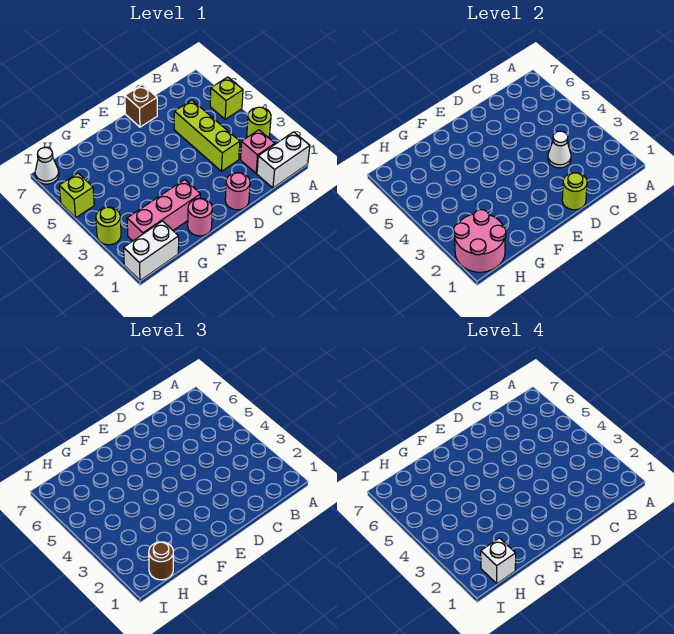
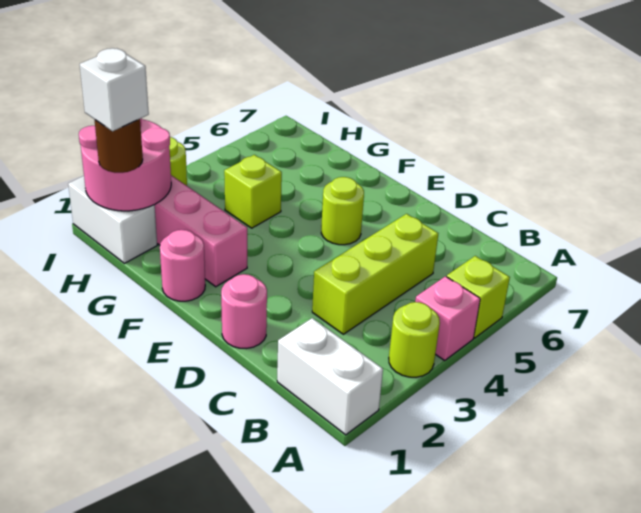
pink brick B2 level 1 -> pink brick A4 level 1
white cone C3 level 2 -> none
lime round brick D1 level 2 -> lime round brick E5 level 1
brown brick D7 level 1 -> none
lime brick I5 level 1 -> lime brick G4 level 1
white cone I7 level 1 -> none

